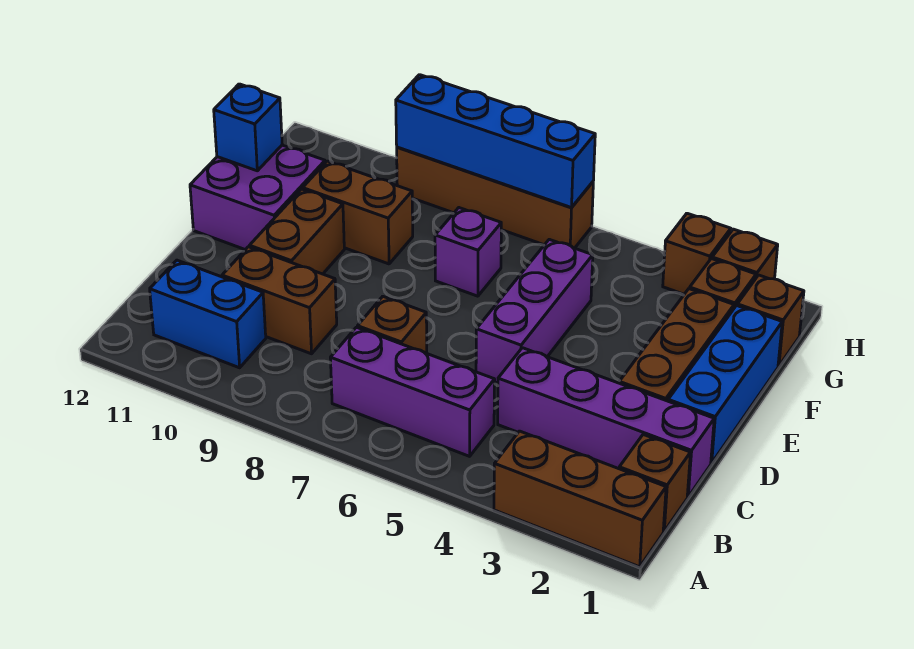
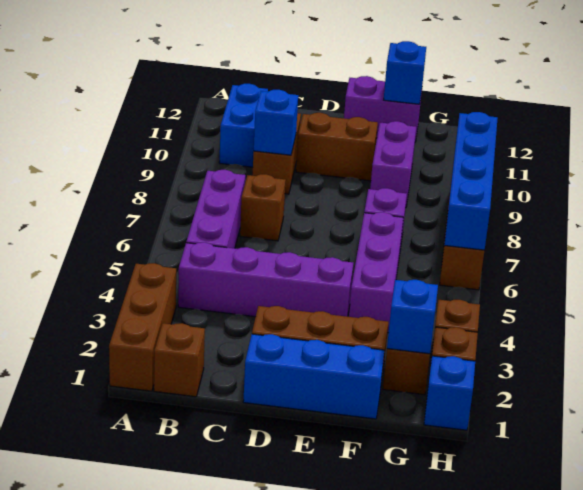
purple brick C1:C4 level 1 -> purple brick B4:E4 level 1
none -> blue brick C9 level 2
purple brick D5:F5 level 1 -> purple brick F4:F6 level 1
purple brick E11:F12 level 1 -> purple brick E12:F12 level 1
brown brick F9:F10 level 1 -> purple brick F9:F10 level 1
brown brick G1 level 1 -> none
none -> blue brick G2 level 2
none -> blue brick H1 level 1

